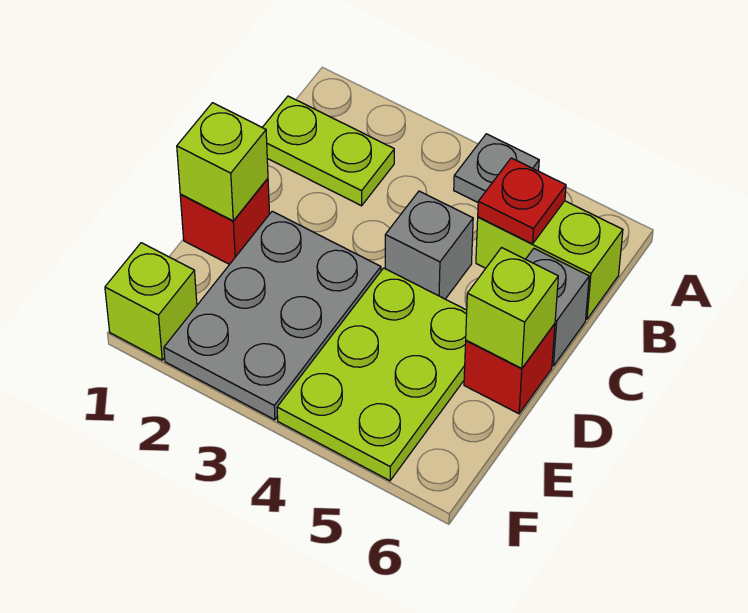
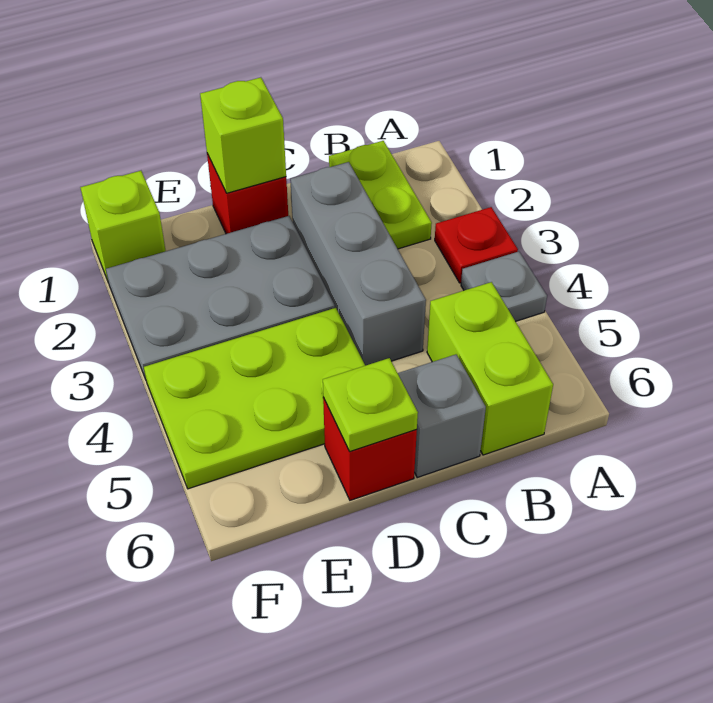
red plate B5 level 2 -> red plate A3 level 1
grey brick C4 level 1 -> grey brick C2:C4 level 1
lime brick D6 level 2 -> lime plate D6 level 2

